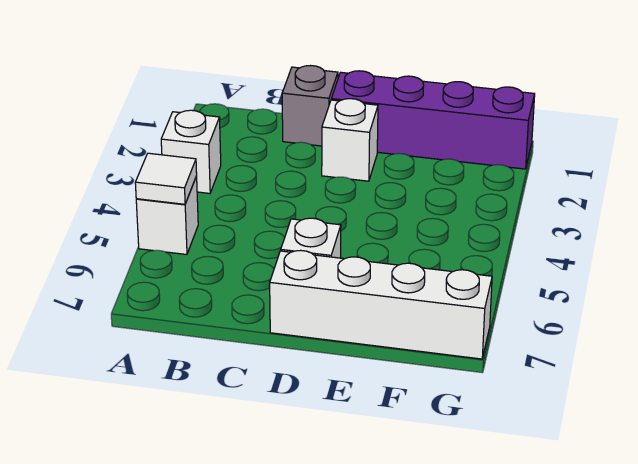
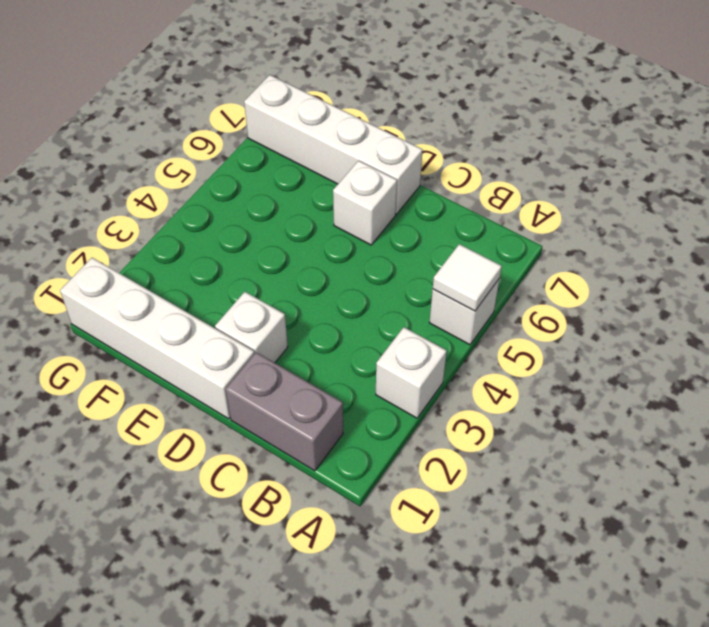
grey brick C1 level 1 -> grey brick B1:C1 level 1
purple brick D1:G1 level 1 -> white brick D1:G1 level 1

